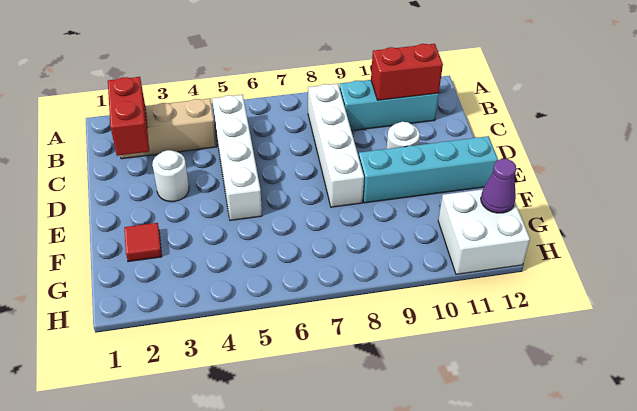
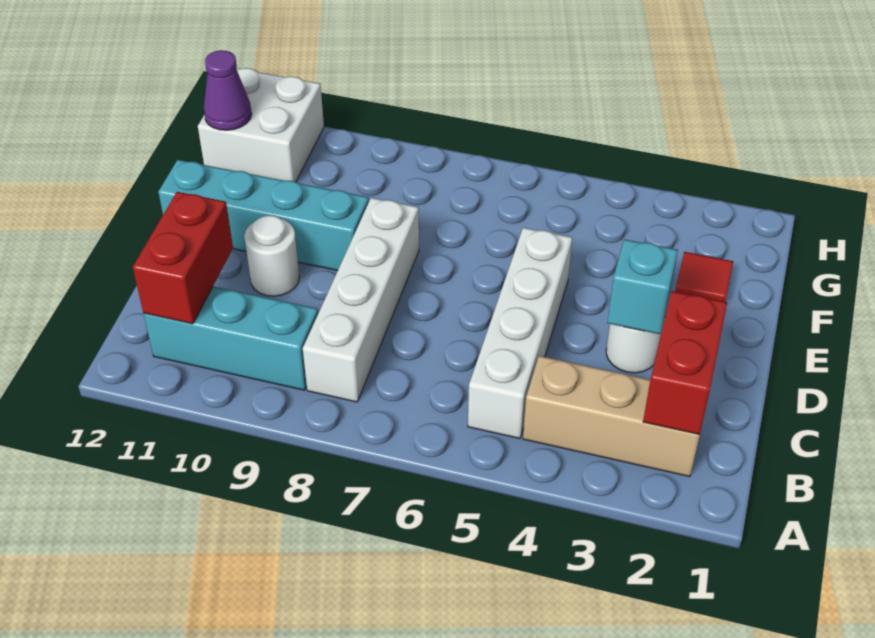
red brick B10:B11 level 2 -> red brick B11:C11 level 2
none -> cyan brick D3 level 2

